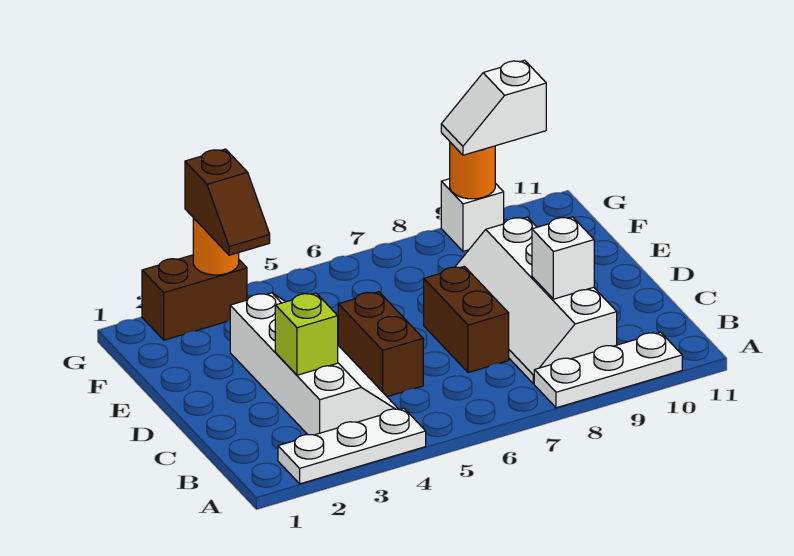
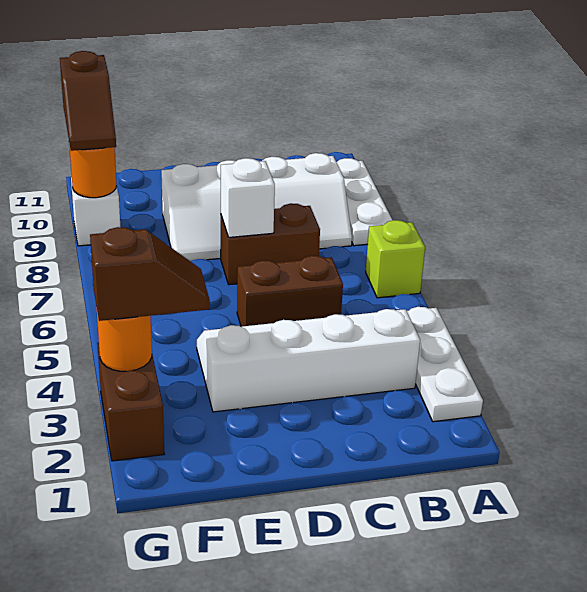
lime brick C3 level 2 -> lime brick A6 level 1
white brick C9 level 2 -> white brick D7 level 2
white slope G9:G10 level 3 top 10 -> brown slope G9:G10 level 3 top 10

